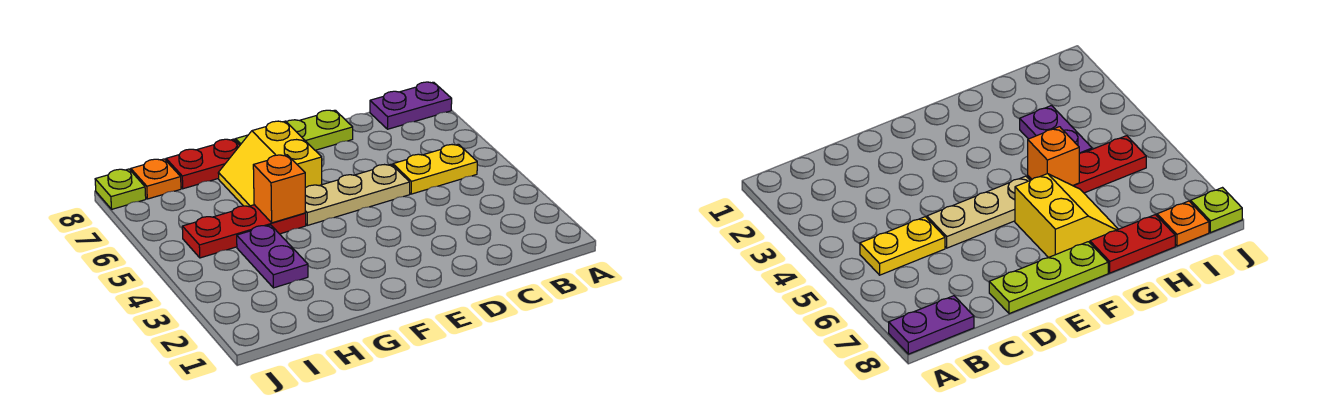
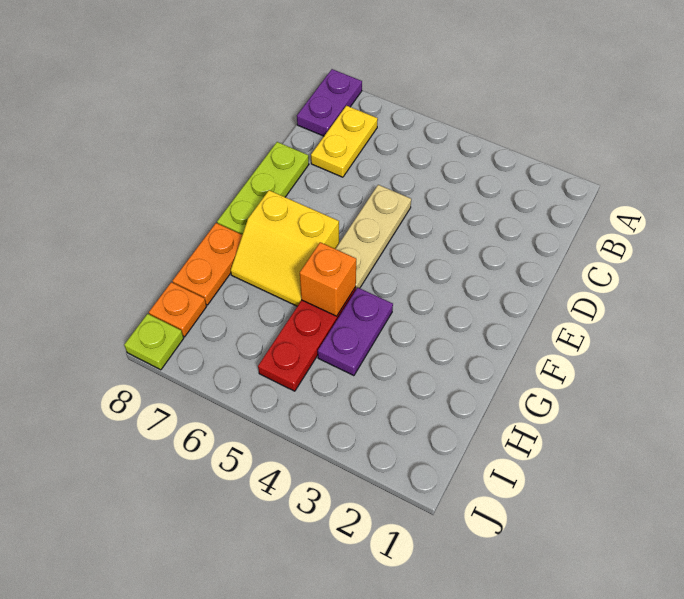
yellow plate B5:C5 level 1 -> yellow plate B7:C7 level 1
red plate G8:H8 level 1 -> orange plate G8:H8 level 1
purple plate H3:H4 level 1 -> purple plate G4:H4 level 1

